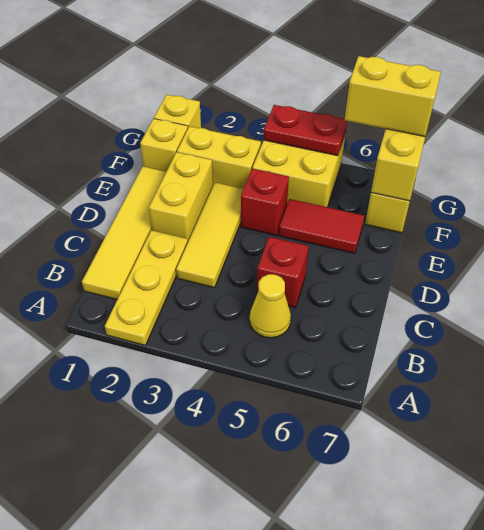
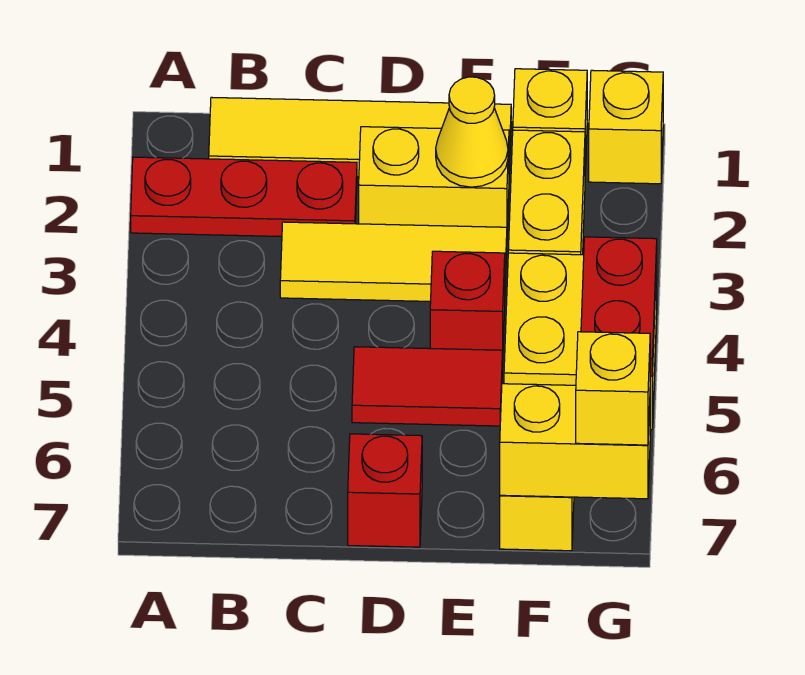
yellow plate A2:C2 level 1 -> red plate A2:C2 level 1
yellow cone B5 level 1 -> yellow cone E2 level 2
red brick C5 level 1 -> red brick D7 level 1
red tile E5:E6 level 1 -> red tile D5:E5 level 1
yellow brick G6:G7 level 3 -> yellow brick G7 level 3

